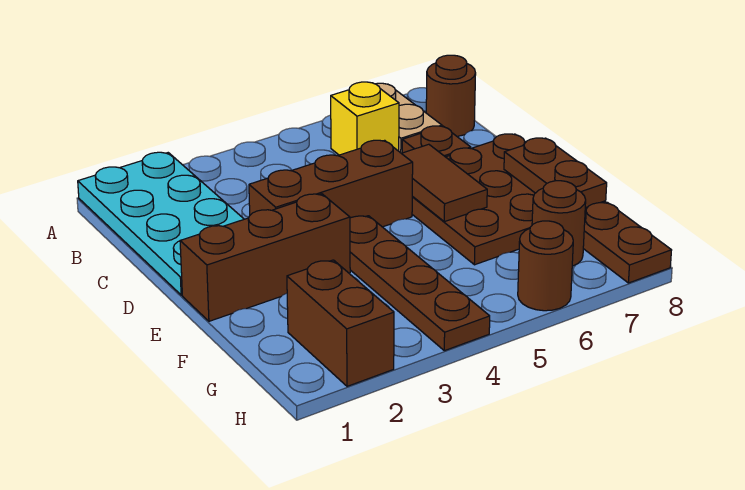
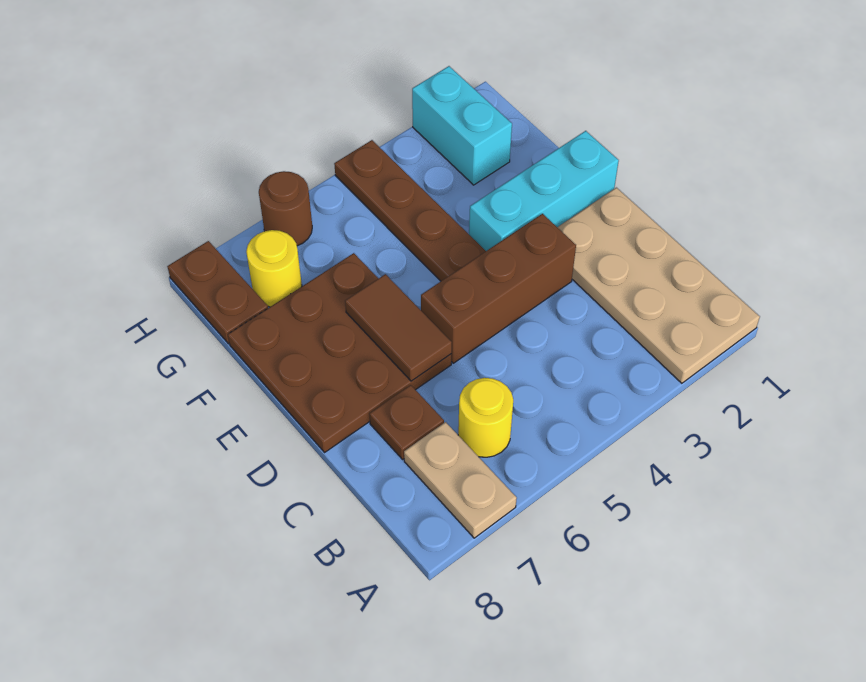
cyan plate A1:D2 level 1 -> tan plate A1:D2 level 1
yellow brick B6 level 1 -> yellow round brick B6 level 1
brown round brick B8 level 1 -> none
brown brick E1:E3 level 1 -> cyan brick E1:E3 level 1
brown plate E8:F8 level 2 -> none
brown brick G2:H2 level 1 -> cyan brick G2:H2 level 1
brown round brick G7 level 1 -> yellow round brick G7 level 1

